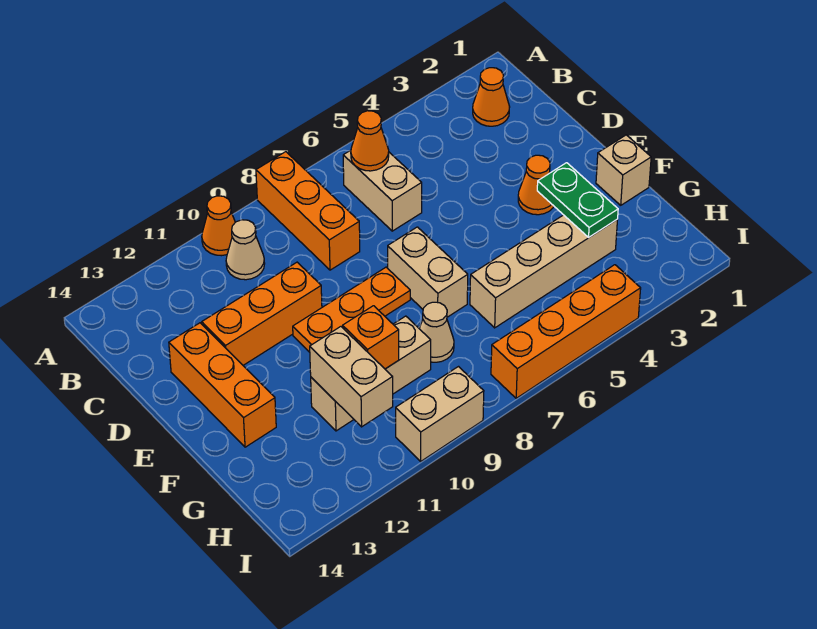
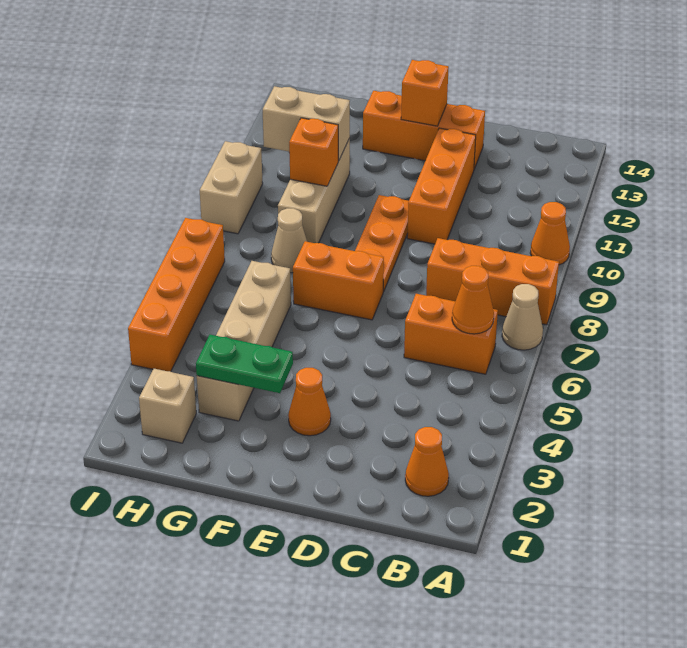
tan brick B6:C6 level 1 -> orange brick B6:C6 level 1
tan cone B10 level 1 -> tan cone A7 level 1
tan brick E7:F7 level 1 -> orange brick E7:F7 level 1
none -> orange brick E13 level 2
tan brick F1 level 1 -> tan brick H2 level 1

